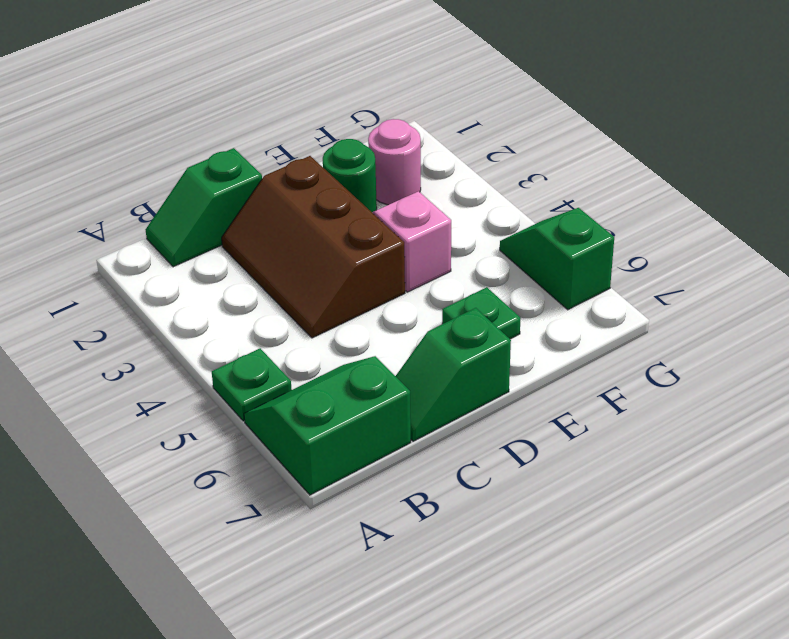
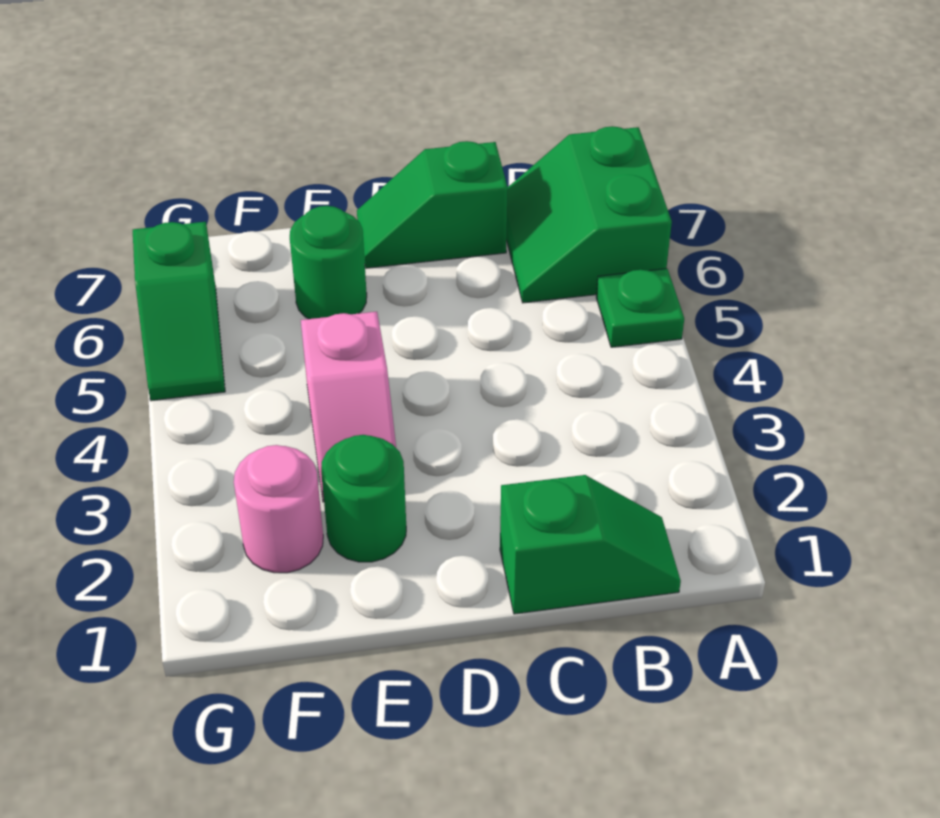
green slope A6:B7 level 1 top 7 -> green slope A6:B7 level 1 top A
brown slope C2:D4 level 1 top D -> none
green slope C7:D7 level 1 top D -> green slope C7:D7 level 1 top C
green plate E6 level 1 -> green round brick E6 level 1

